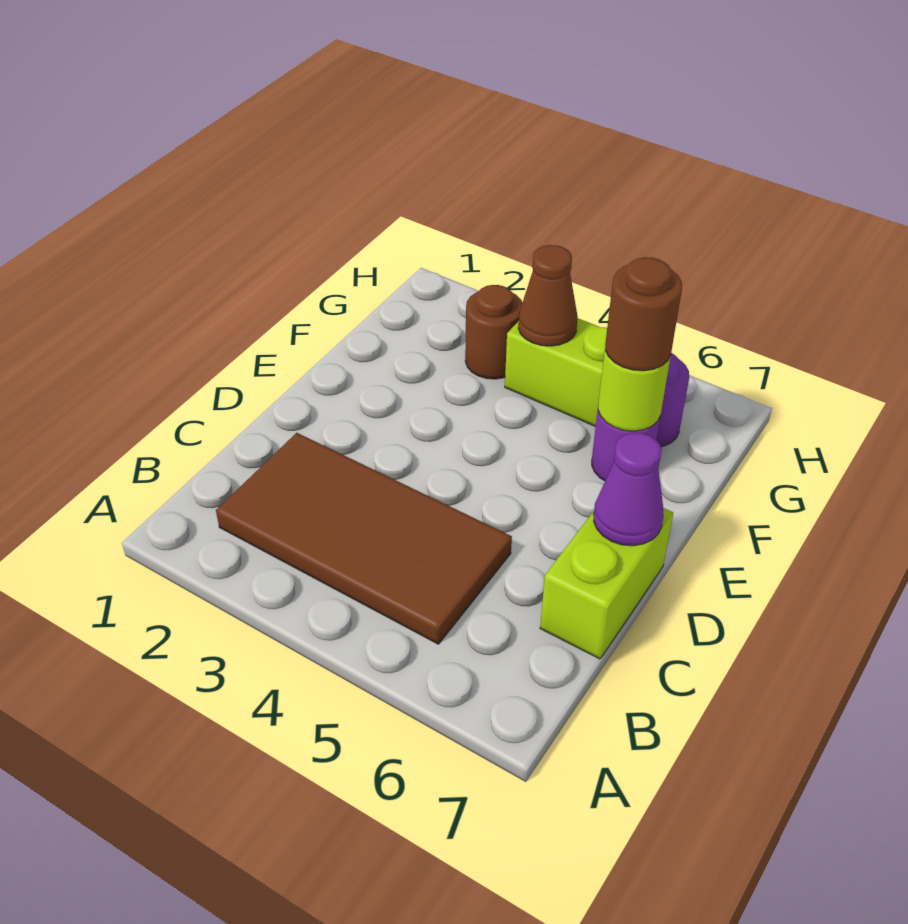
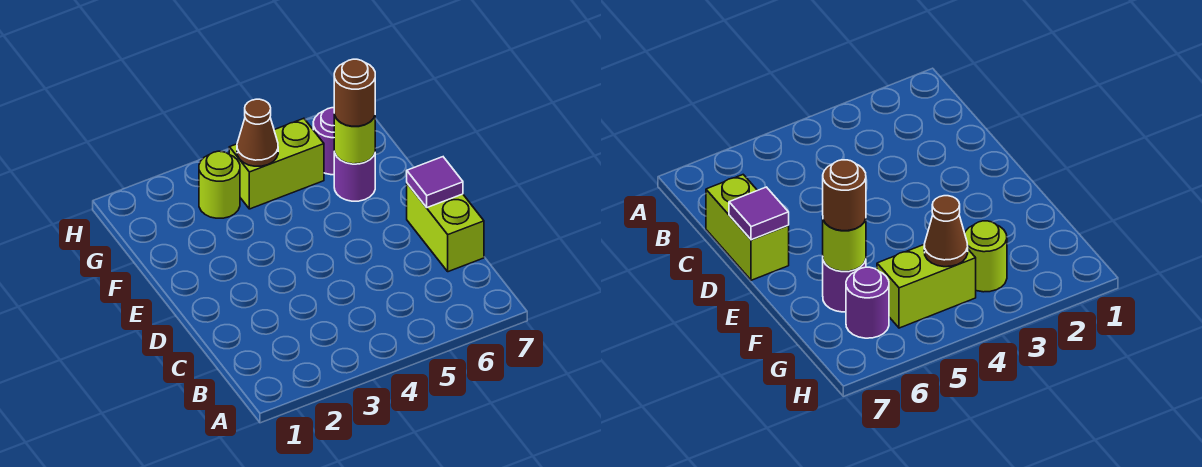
brown tile B2:C5 level 1 -> none
purple cone D7 level 2 -> purple tile D7 level 2
brown round brick G3 level 1 -> lime round brick G3 level 1

